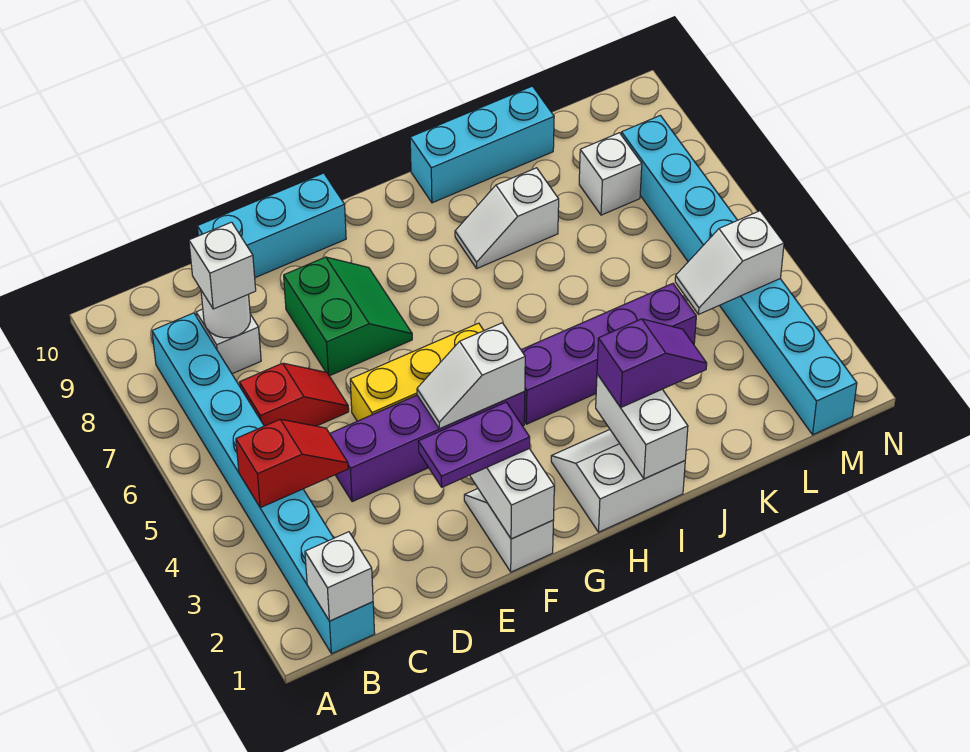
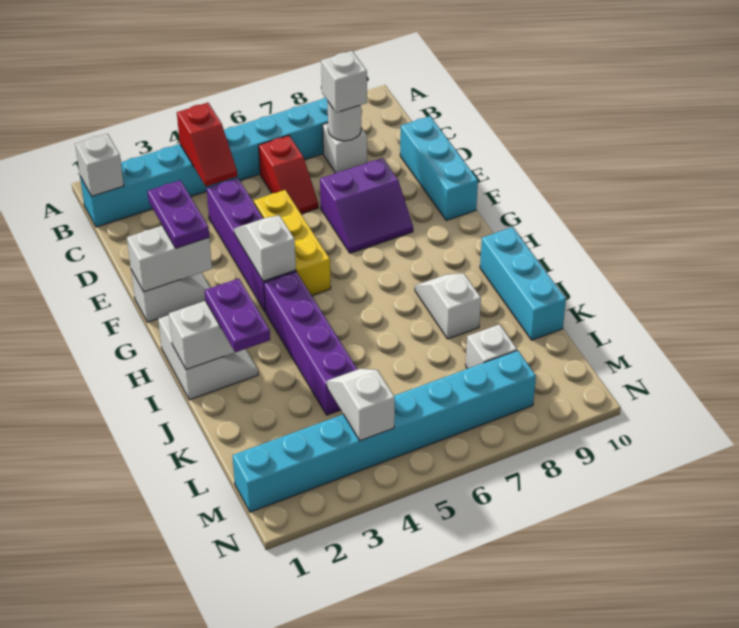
green slope E7:F8 level 1 top E -> purple slope E7:F8 level 1 top E
purple slope I2:J2 level 3 top I -> purple plate I2:J2 level 3

